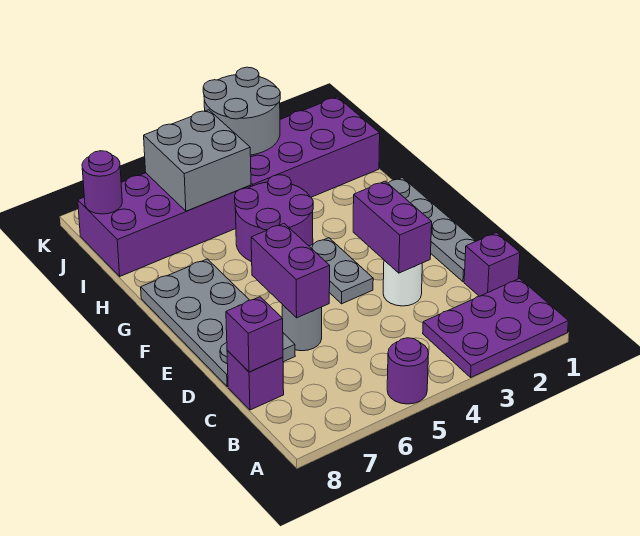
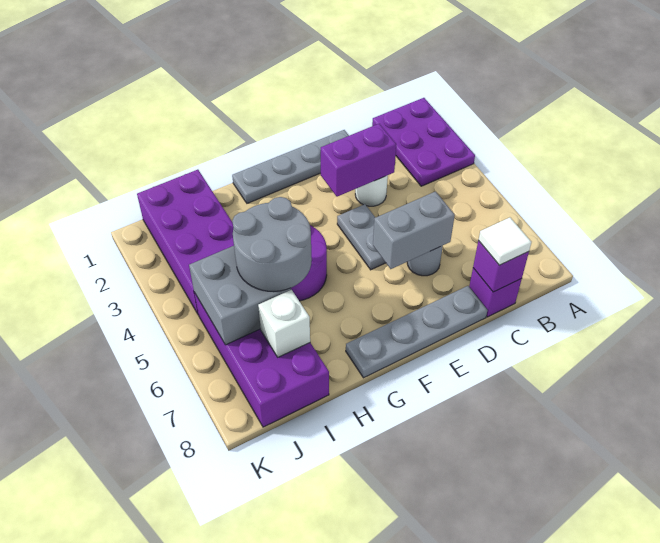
purple round brick A5 level 1 -> none
purple brick C1 level 1 -> none
none -> white tile C8 level 3
purple brick D6:E6 level 2 -> grey brick D6:E6 level 2
grey plate D7:G8 level 1 -> grey plate D8:G8 level 1
grey plate E4:F4 level 1 -> grey plate E4:E5 level 1
none -> white brick I7 level 2
grey round brick J3:K4 level 2 -> grey round brick H5:I6 level 3
purple round brick J8 level 2 -> none

